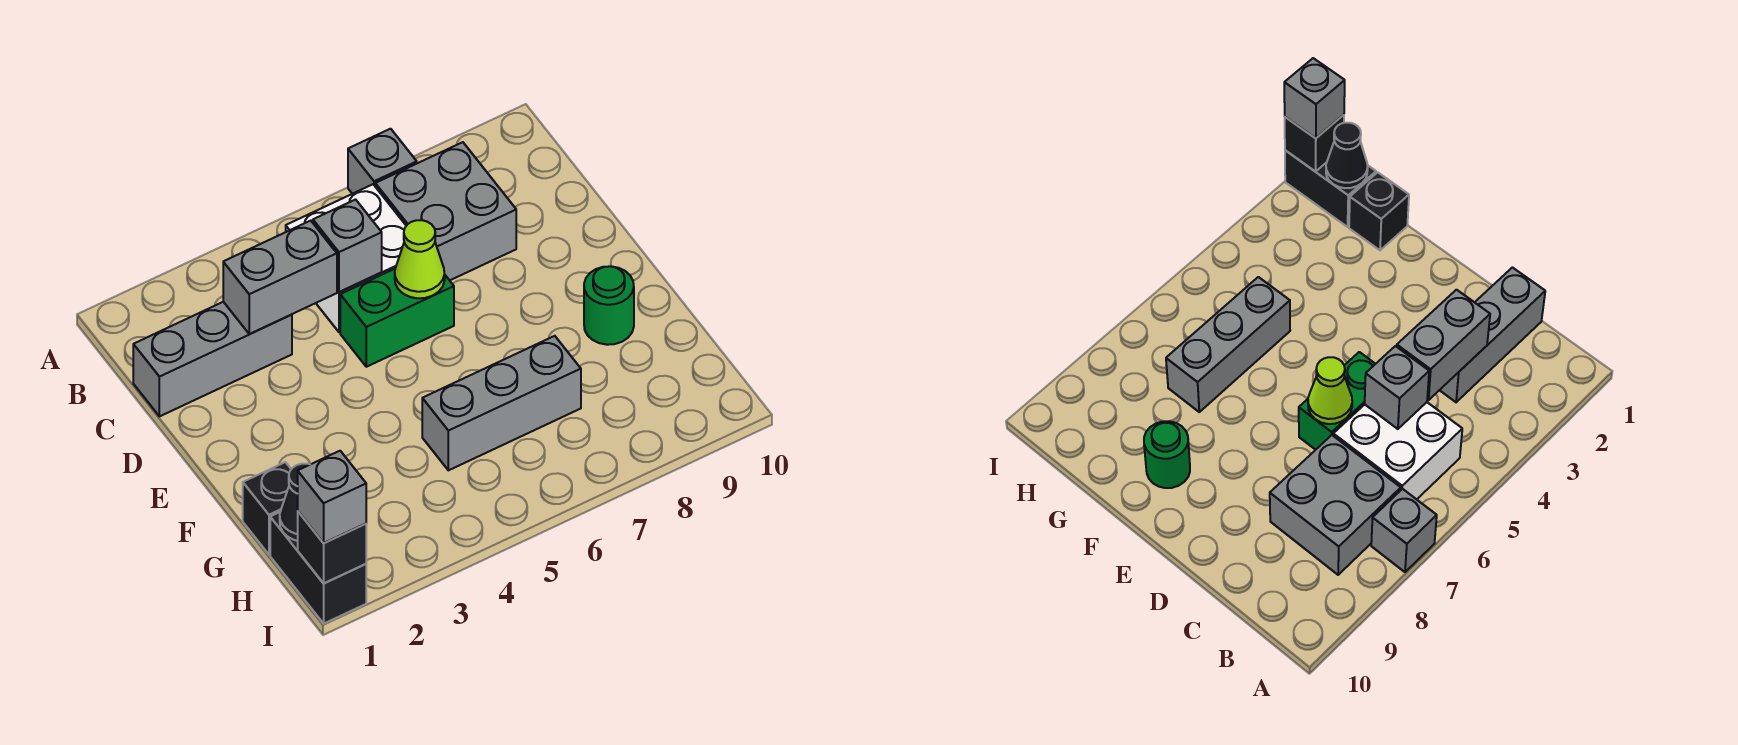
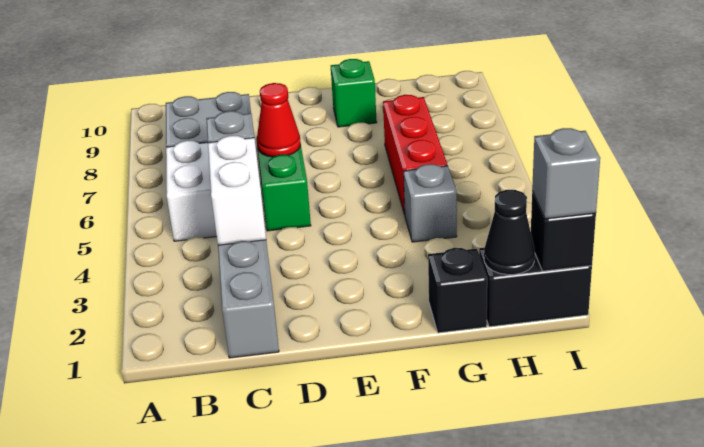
grey brick A7 level 1 -> grey brick G4 level 1
grey brick C3:C4 level 2 -> white brick C3:C4 level 2
lime cone D6 level 2 -> red cone D6 level 2
green round brick F9 level 1 -> green brick F9 level 1
grey brick G5:G7 level 1 -> red brick G5:G7 level 1

